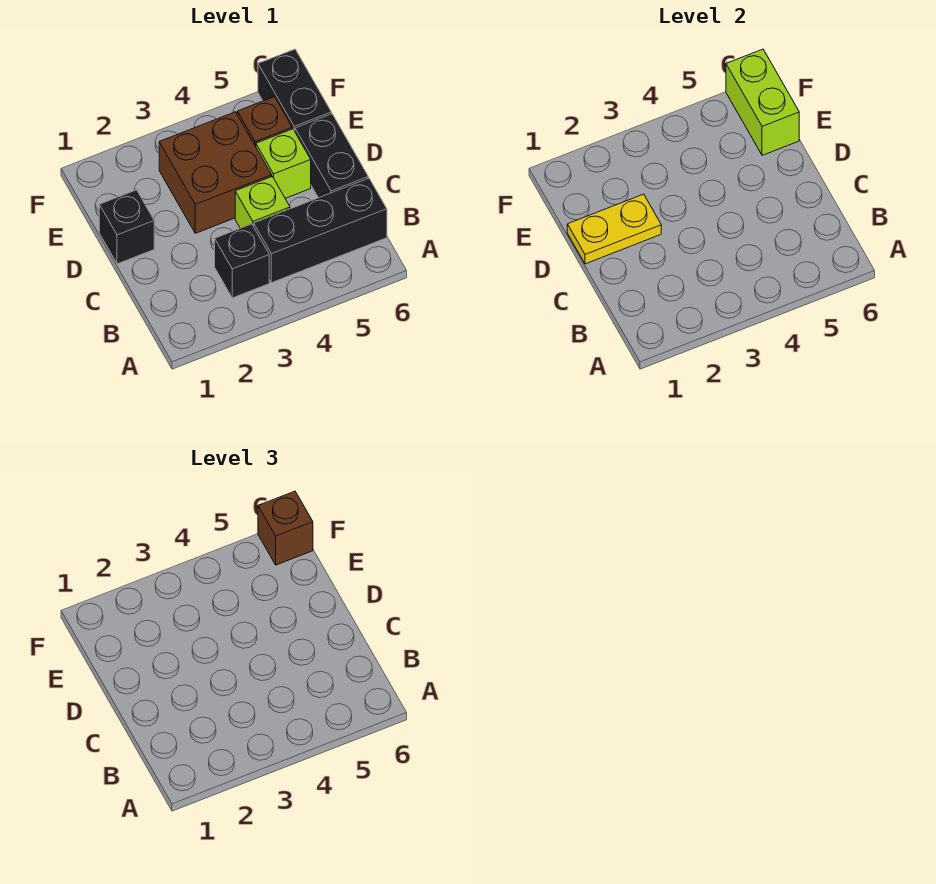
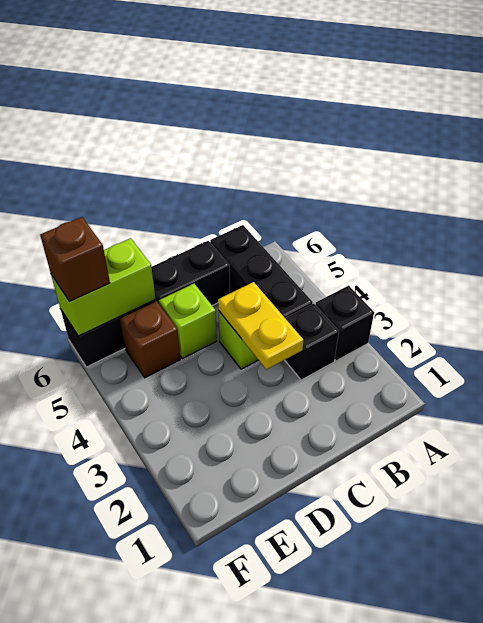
black brick D1 level 1 -> black brick A3 level 1
yellow plate D1:D2 level 2 -> yellow plate C3:C4 level 2
brown brick D3:E4 level 1 -> none

